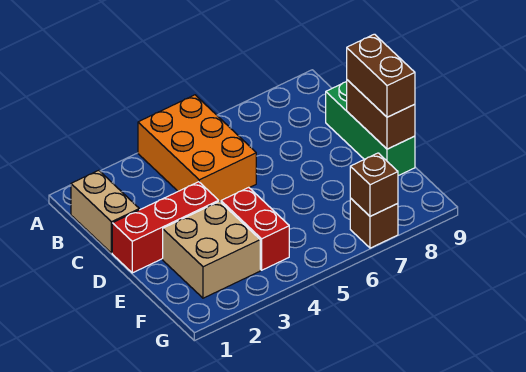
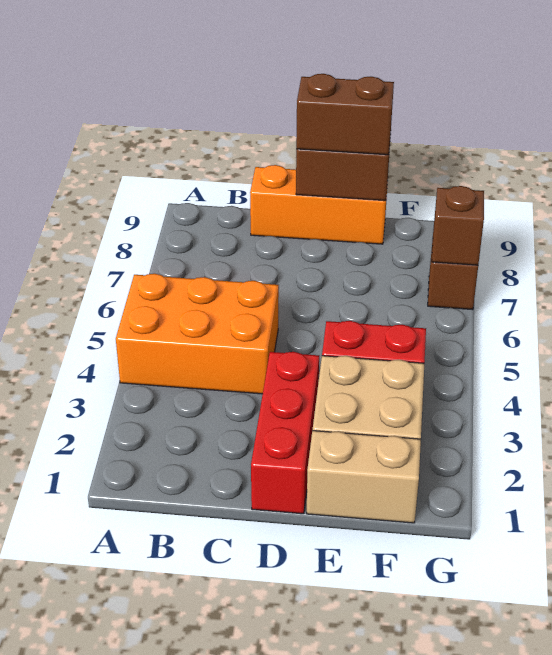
tan brick B1:C1 level 1 -> tan brick E1:F1 level 1
green brick C9:E9 level 1 -> orange brick C9:E9 level 1

